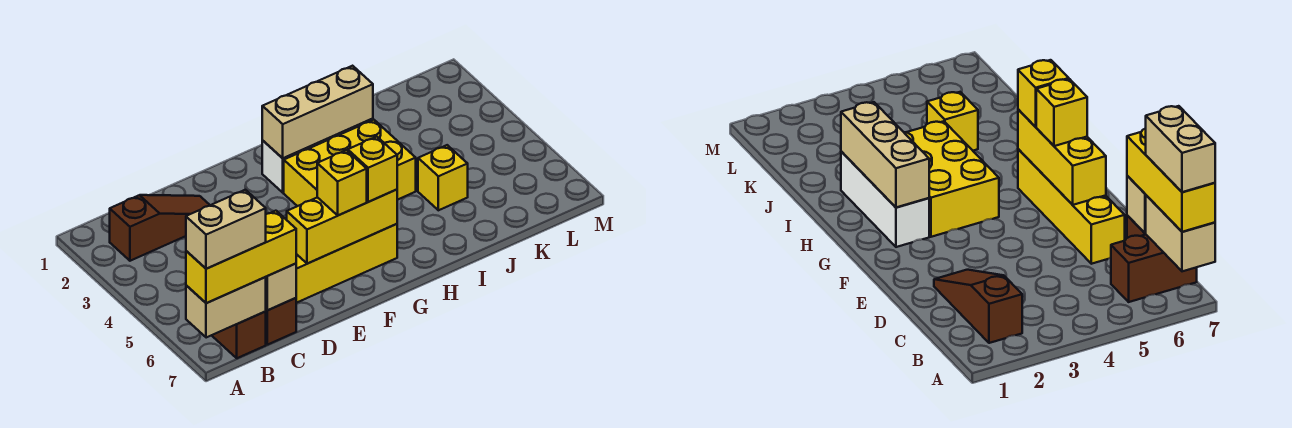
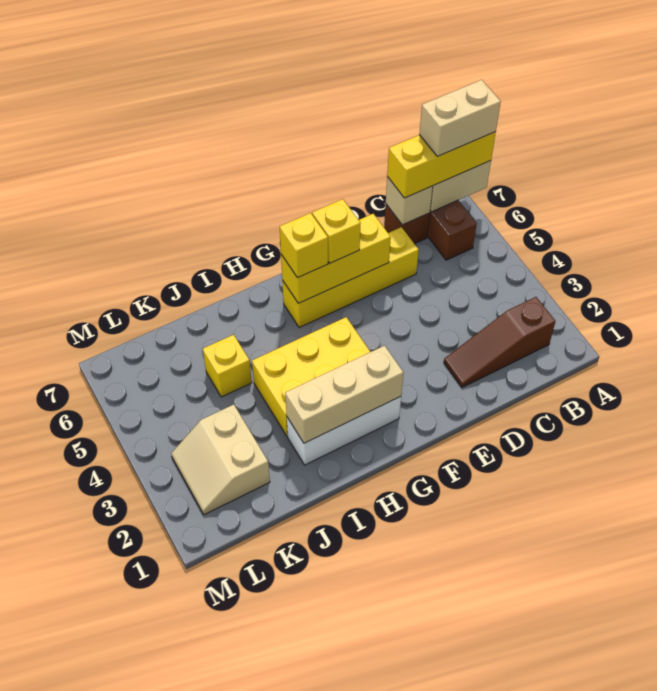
none -> tan slope K2:L3 level 1 top K

